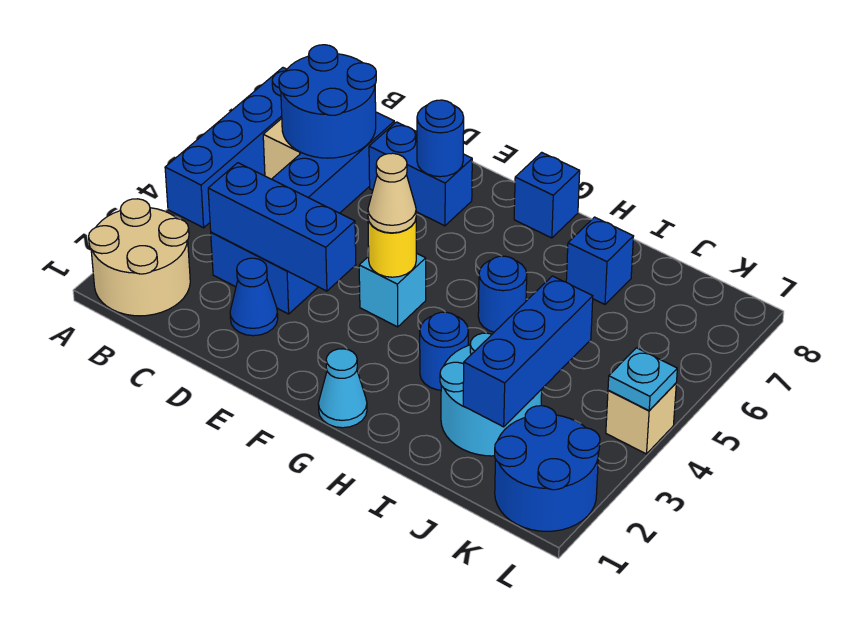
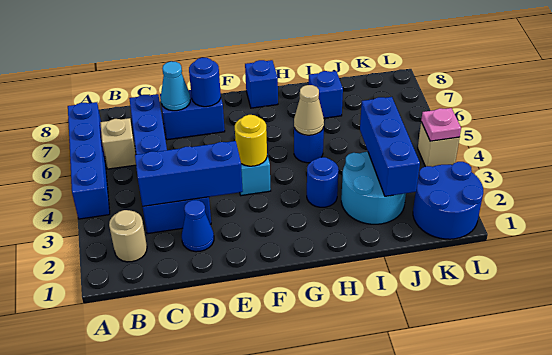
tan round brick A1:B2 level 1 -> tan round brick B2 level 1
blue round brick B6:C7 level 2 -> none
tan cone F4 level 3 -> tan cone H5 level 2
cyan cone G1 level 1 -> cyan cone D7 level 2
cyan plate L4 level 2 -> pink plate L4 level 2

